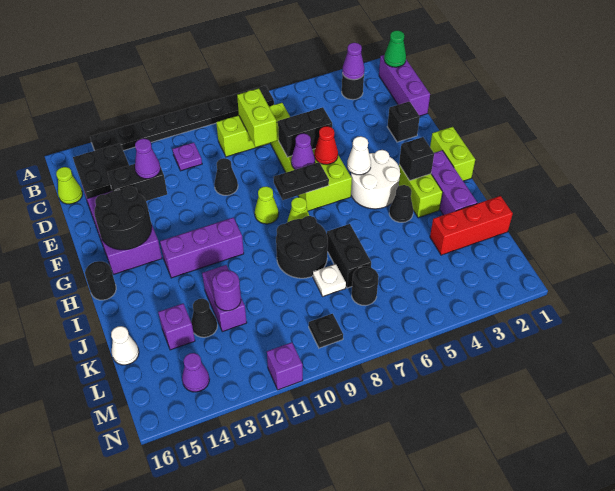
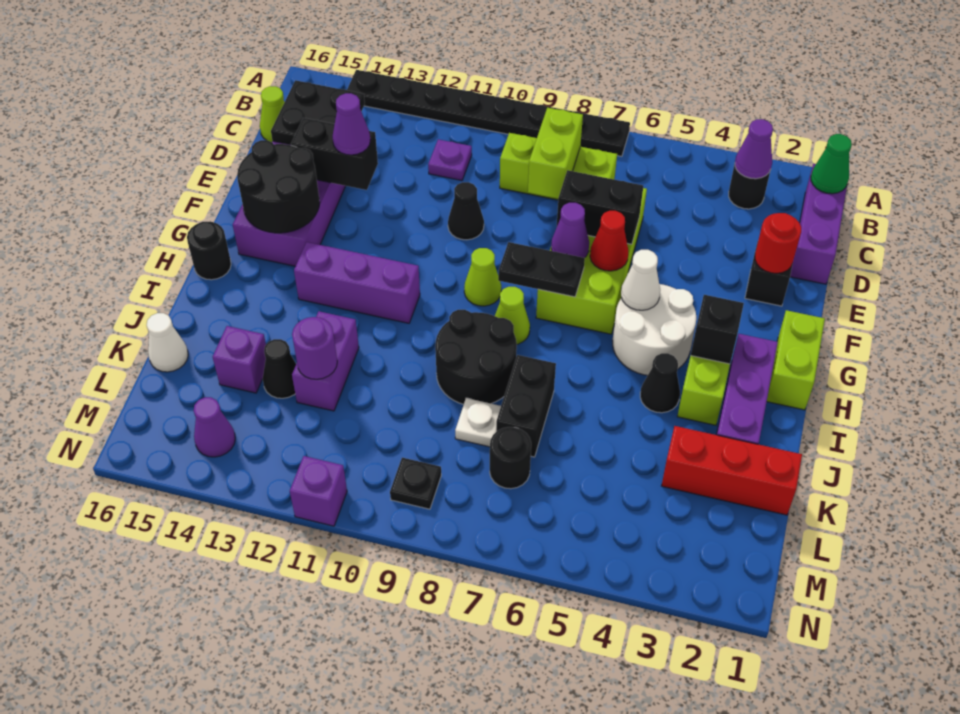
none -> red round brick E2 level 2

